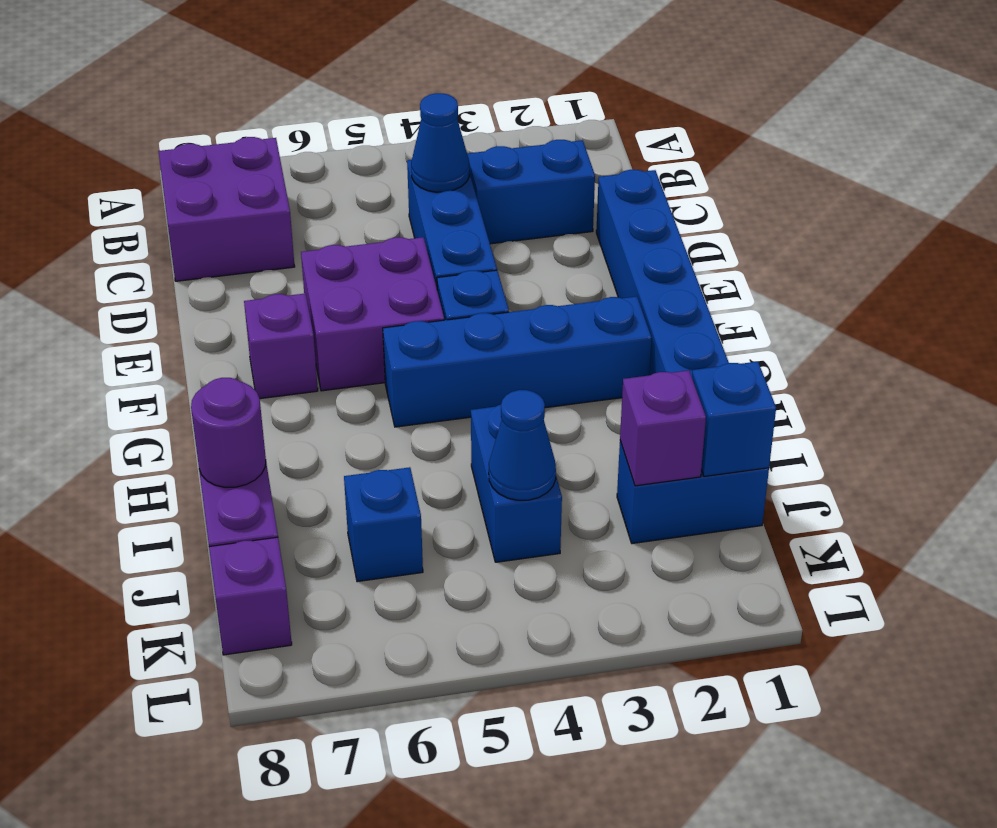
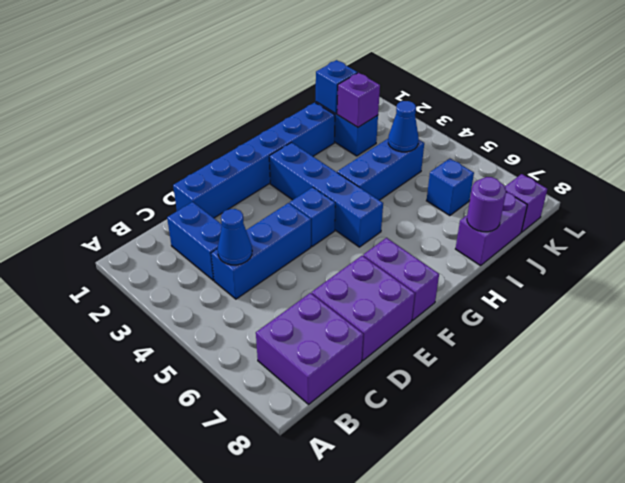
purple brick E5:F6 level 1 -> purple brick D7:E8 level 1
purple brick F7 level 1 -> purple brick F7:F8 level 1
blue brick I4:J4 level 1 -> blue brick H4:J4 level 1

